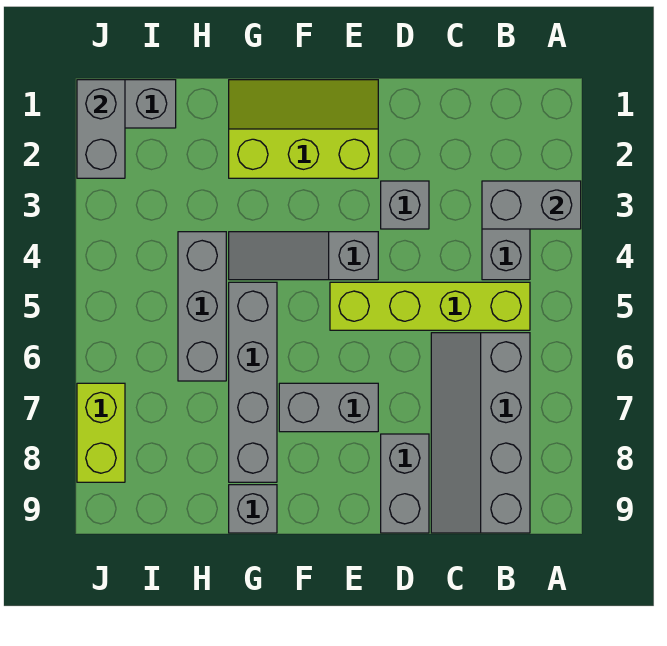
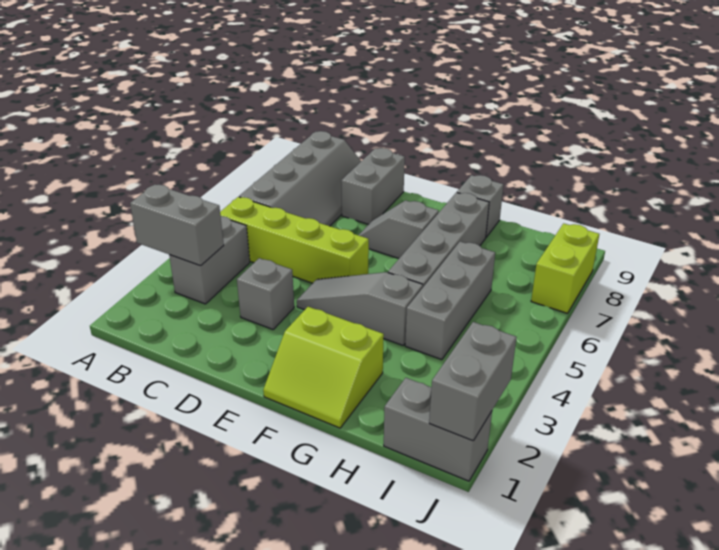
lime slope E1:G2 level 1 top 2 -> lime slope F1:G2 level 1 top 2
grey slope E4:G4 level 1 top E -> grey slope E4:G4 level 1 top G
grey brick E7:F7 level 1 -> grey slope E7:F7 level 1 top F

